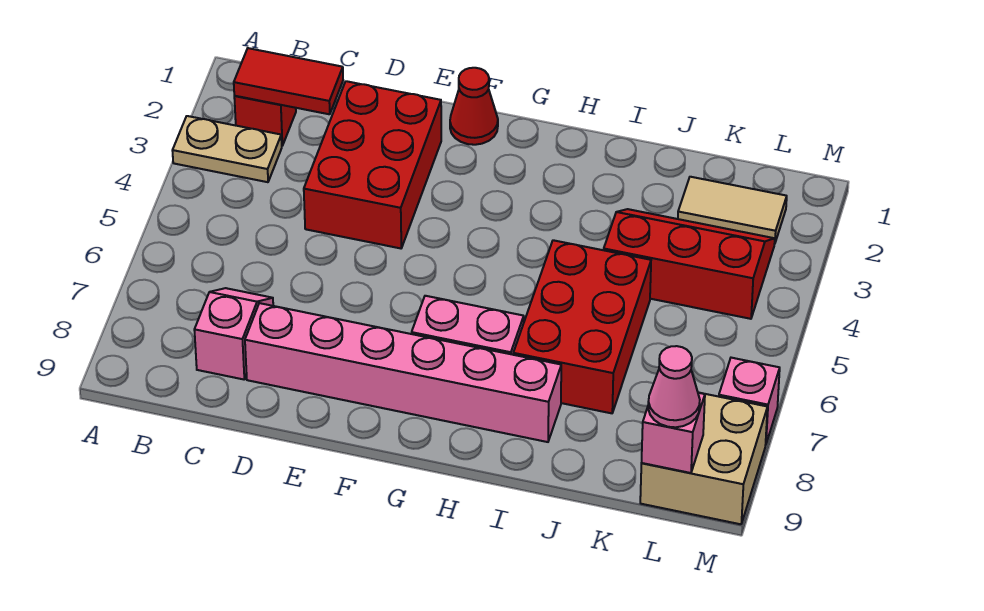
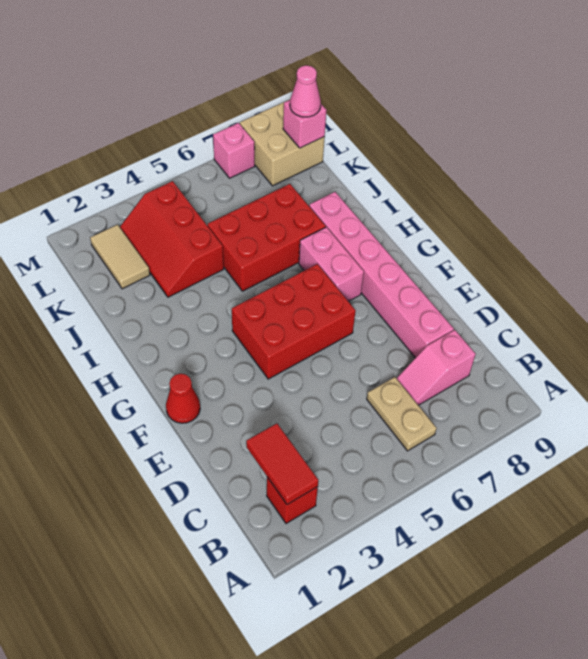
tan plate A3:B3 level 1 -> tan plate B6:C6 level 1
red brick D2:E4 level 1 -> red brick F4:G6 level 1

